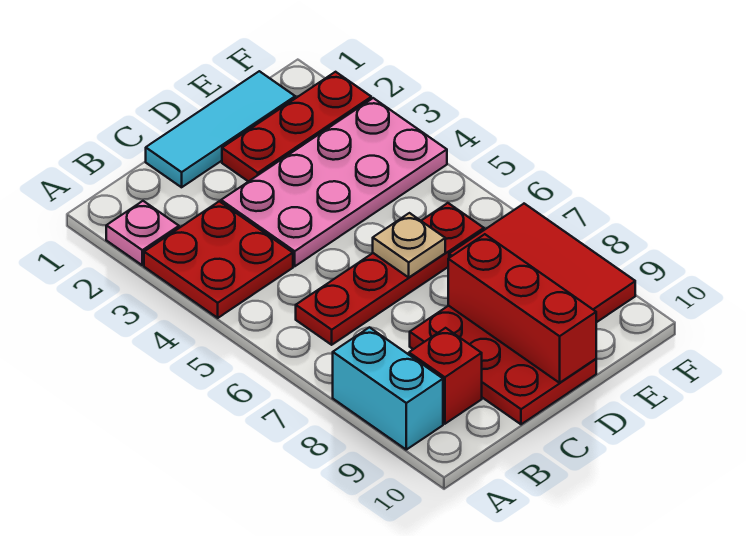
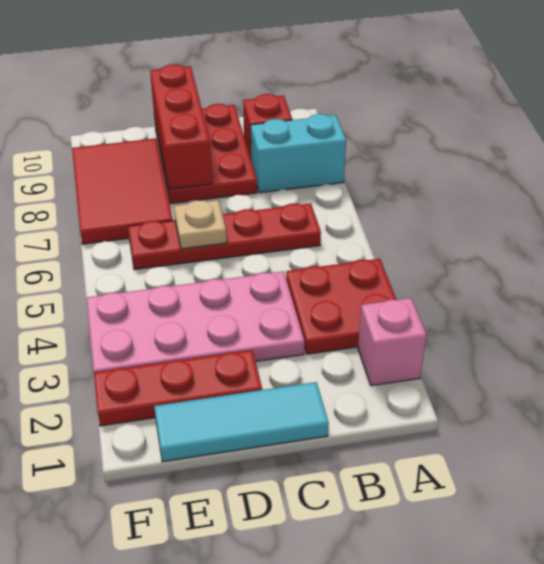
pink plate A2 level 1 -> pink brick A2 level 1
cyan brick A8:A9 level 1 -> cyan brick A8:B8 level 1

